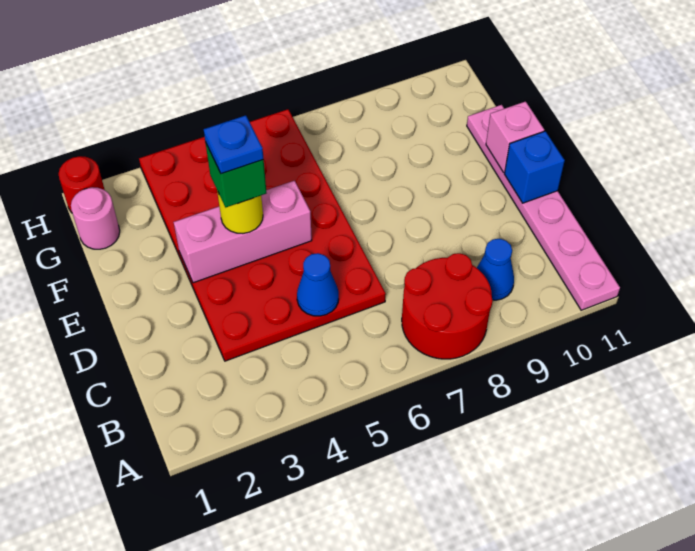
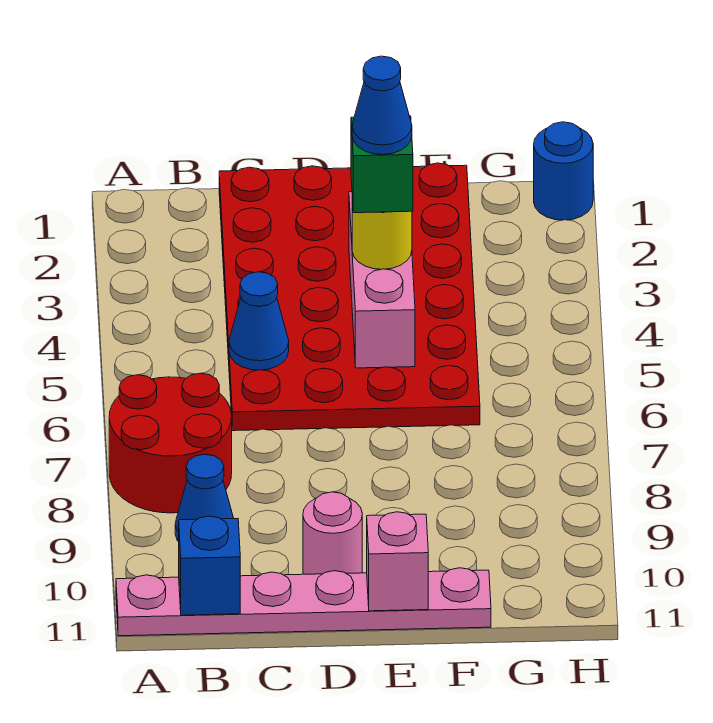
red plate C3:H6 level 1 -> red plate C1:F6 level 1
blue brick D11 level 2 -> blue brick B11 level 2
blue plate E4 level 5 -> blue cone E4 level 5
pink round brick G1 level 1 -> pink round brick D10 level 1
red round brick H1 level 1 -> blue round brick H1 level 1

